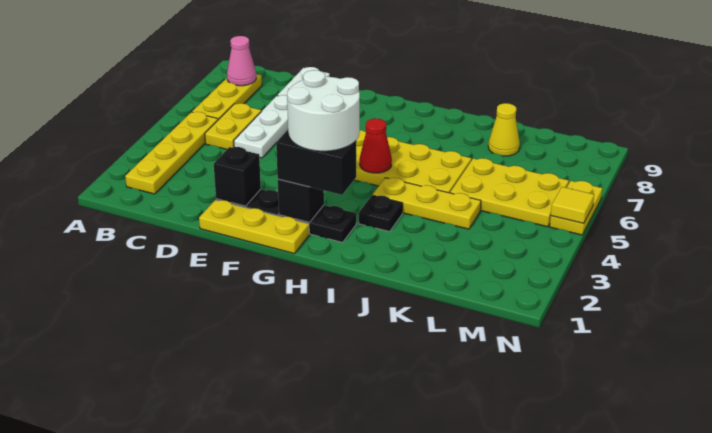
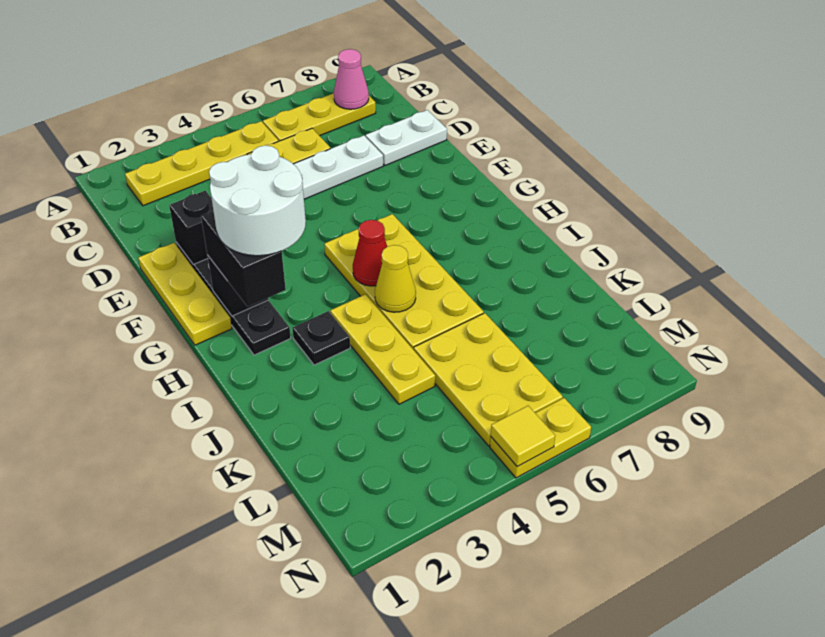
yellow cone K8 level 1 -> yellow cone I5 level 2

